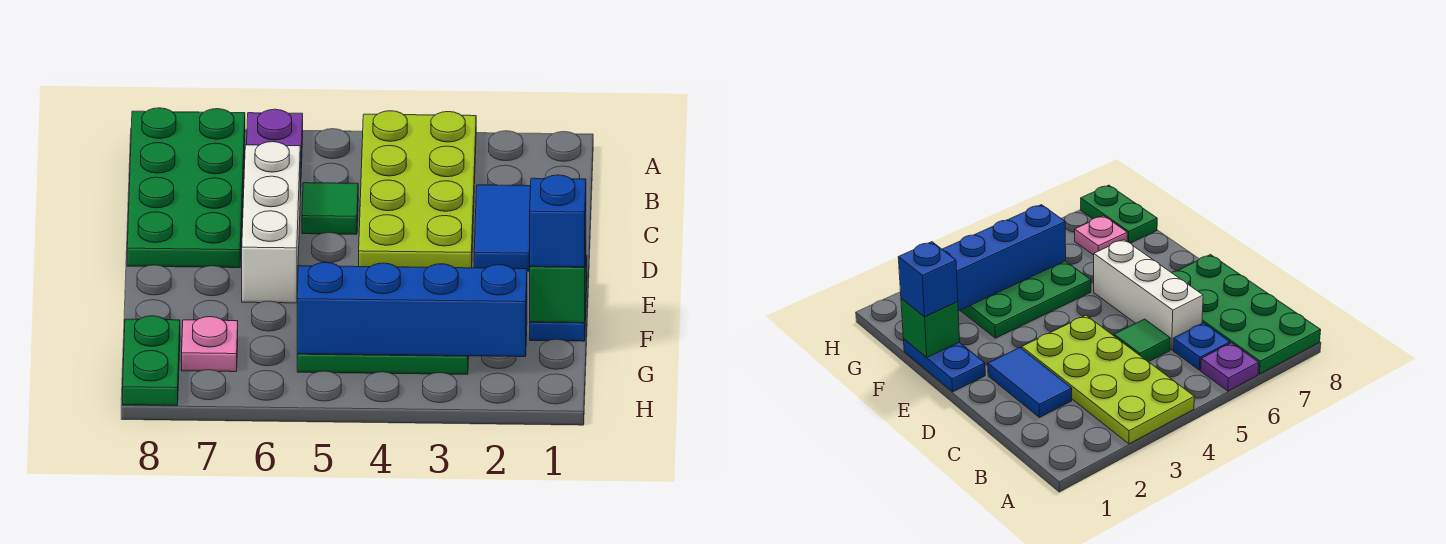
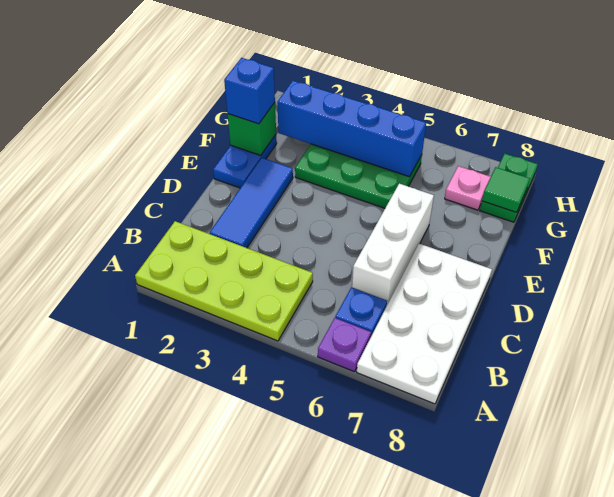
lime plate A3:D4 level 1 -> lime plate A1:B4 level 1
green plate A7:D8 level 1 -> white plate A7:D8 level 1
blue tile C2:D2 level 1 -> blue tile C2:E2 level 1
green tile C5 level 1 -> green tile G8 level 2

